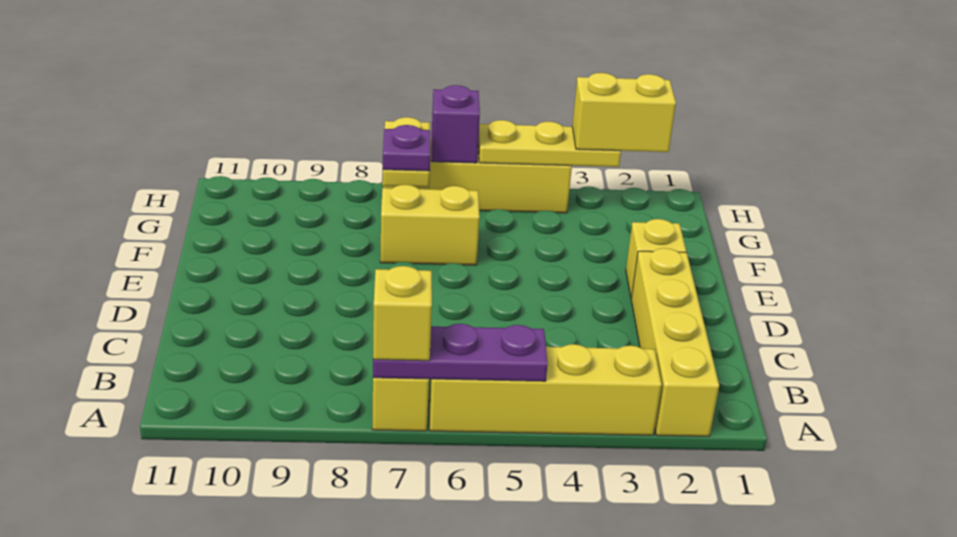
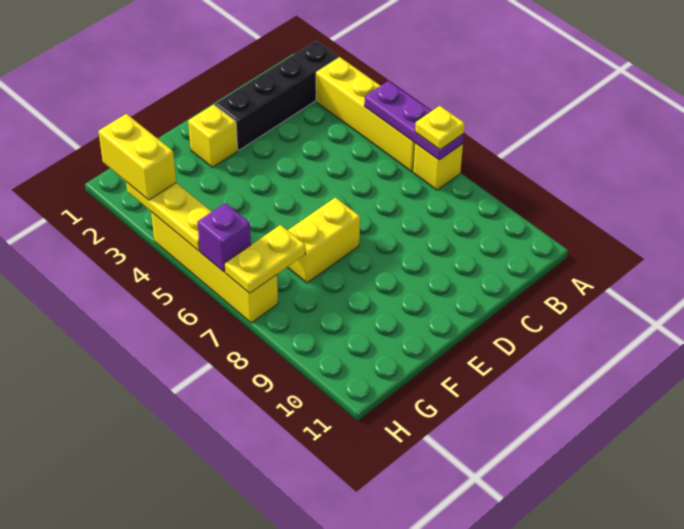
yellow brick A2:D2 level 1 -> black brick A2:D2 level 1
yellow brick A7 level 3 -> yellow plate A7 level 3
yellow brick F6:F7 level 1 -> yellow brick E7:F7 level 1
purple plate G7 level 3 -> none

